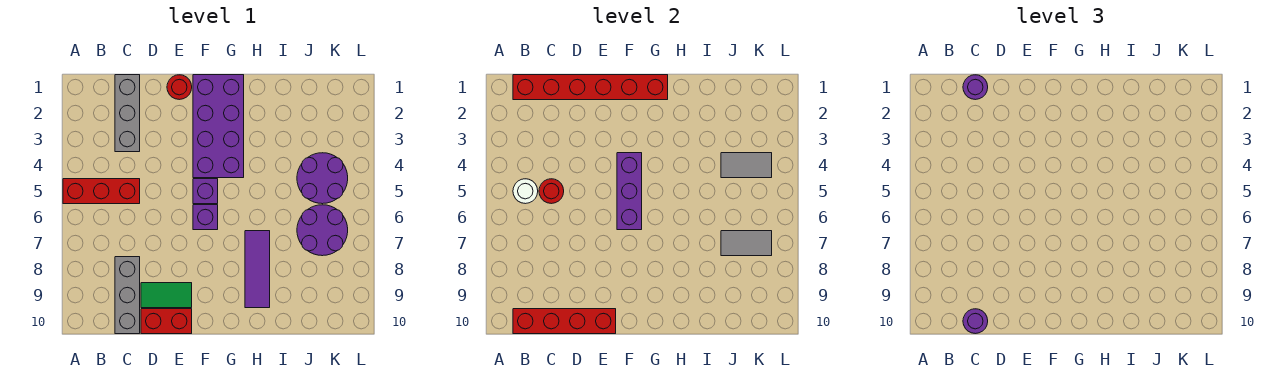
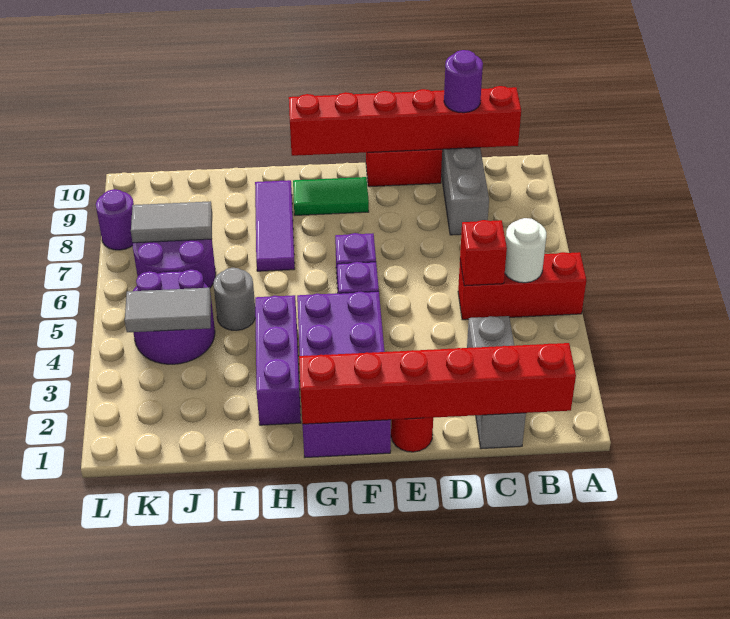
red brick B10:E10 level 2 -> red brick B10:G10 level 2
purple round brick C1 level 3 -> purple round brick L8 level 1
red round brick C5 level 2 -> red brick C5 level 2
green tile D9:E9 level 1 -> green tile F9:G9 level 1
purple brick F4:F6 level 2 -> purple brick H2:H4 level 1
none -> grey round brick I5 level 1

